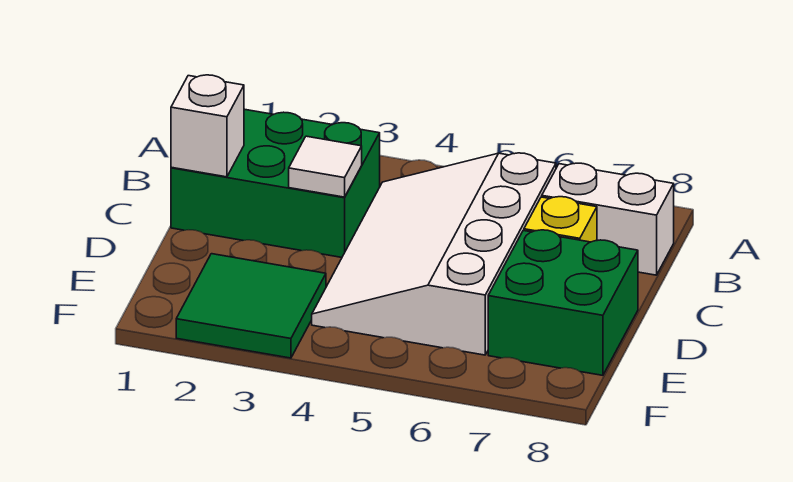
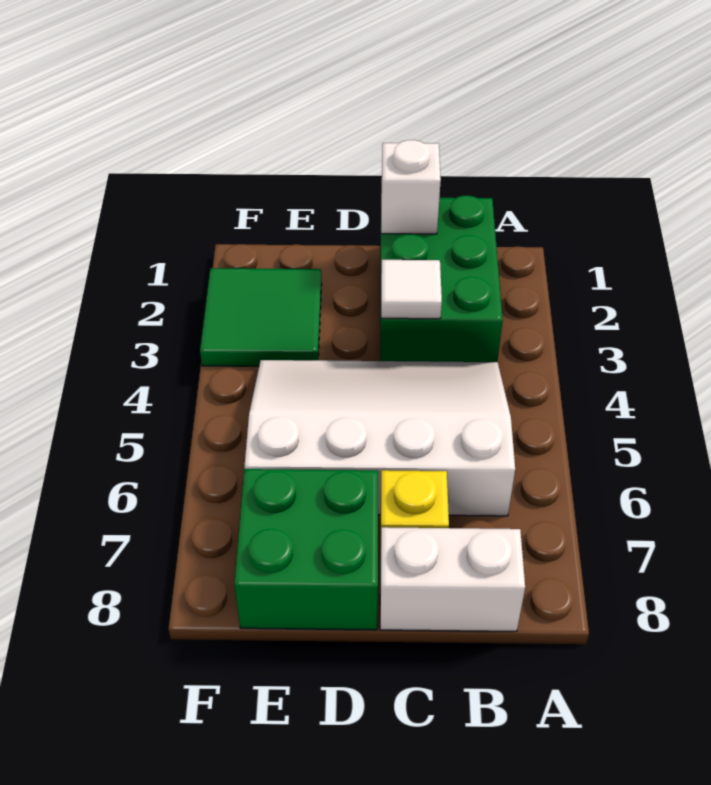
white brick B7:B8 level 1 -> white brick B8:C8 level 1

